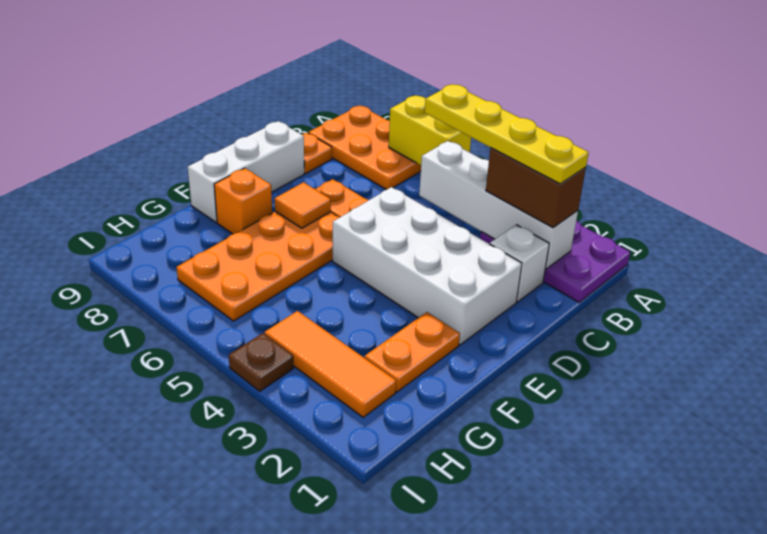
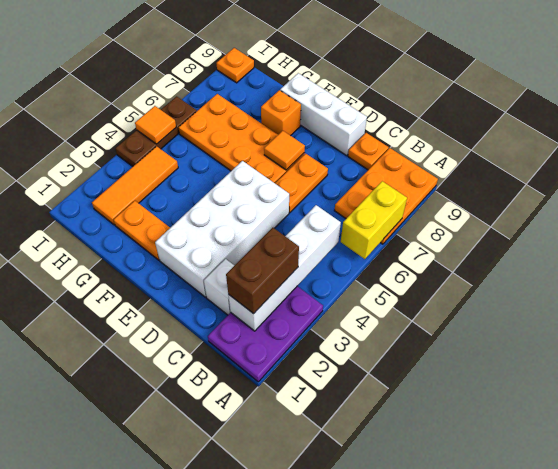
yellow plate B2:B5 level 4 -> none
brown plate I4 level 1 -> brown plate I4:I6 level 1
none -> orange tile I5 level 2
none -> orange plate I9 level 1

